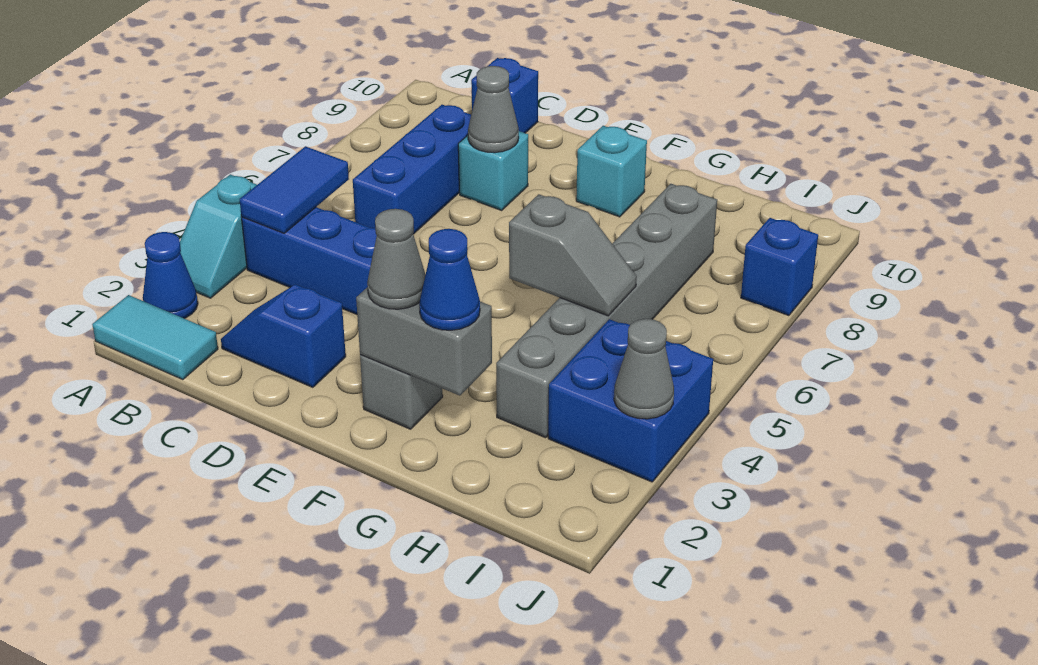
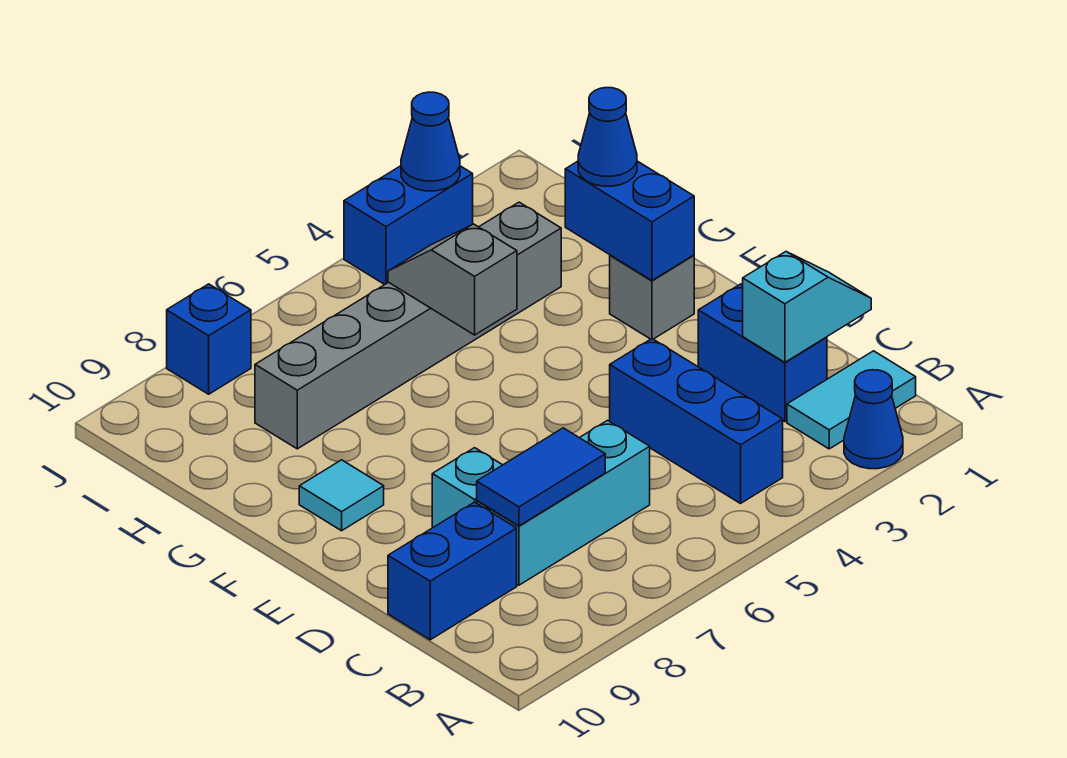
cyan tile A1:B1 level 1 -> cyan tile B1:B2 level 1
cyan slope A3:A4 level 1 top 4 -> cyan slope C1:C2 level 2 top 2
blue tile B4:B5 level 2 -> blue tile C7:C8 level 2
blue slope C2:D2 level 1 top D -> blue brick C2:D2 level 1
blue brick C6:C8 level 1 -> cyan brick C6:C8 level 1
blue brick C10 level 1 -> blue brick C9:C10 level 1
grey cone D8 level 2 -> none
grey brick F2:G2 level 2 -> blue brick F2:G2 level 2
grey cone F2 level 3 -> none
cyan brick F9 level 1 -> cyan tile F9 level 1
blue brick I3:J4 level 1 -> blue brick J3:J4 level 1
grey cone J3 level 2 -> blue cone J3 level 2

